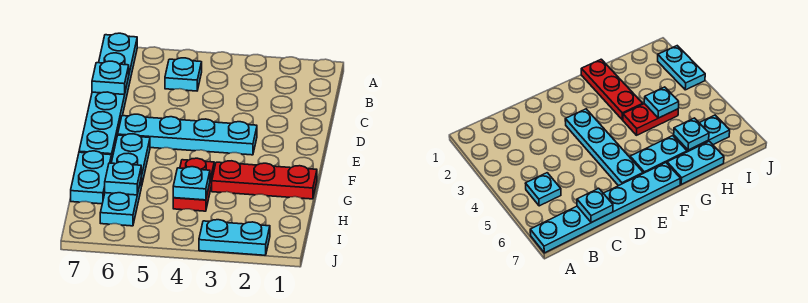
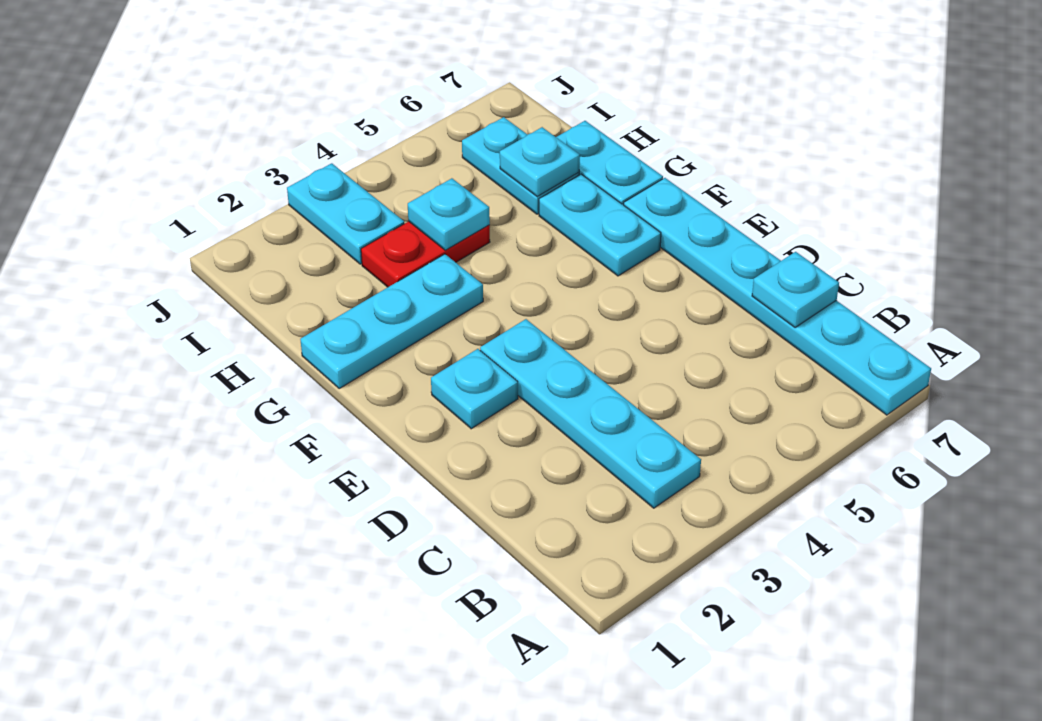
cyan plate B5 level 1 -> cyan plate E2 level 1
cyan plate E3:E6 level 1 -> cyan plate B3:E3 level 1
red plate G1:G3 level 1 -> cyan plate G1:G3 level 1
red plate G4:H4 level 1 -> red plate H3:H4 level 1
cyan plate J2:J3 level 1 -> cyan plate I3:J3 level 1

